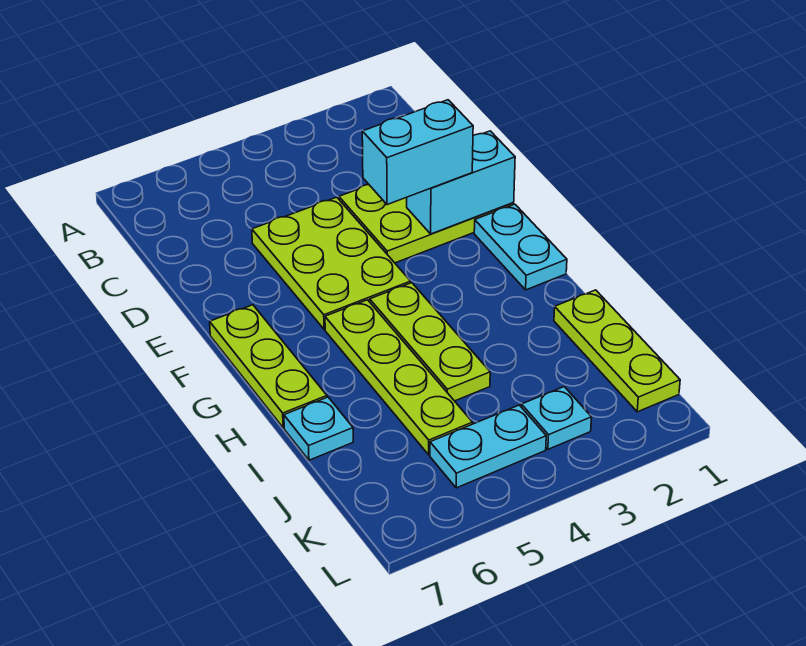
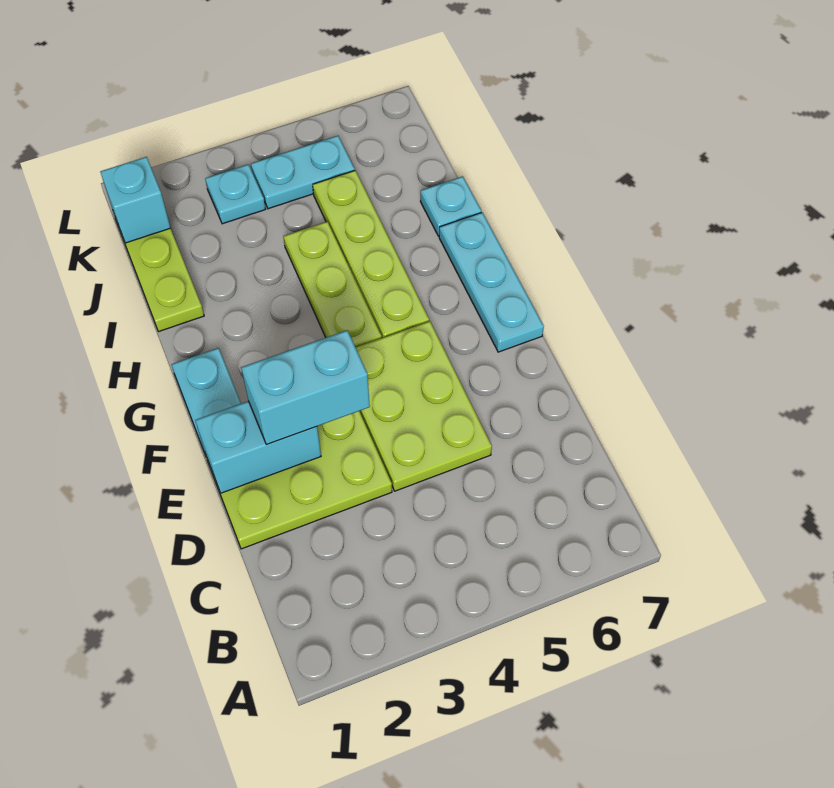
lime plate F7:H7 level 1 -> cyan plate F7:H7 level 1
none -> cyan brick K1 level 2

